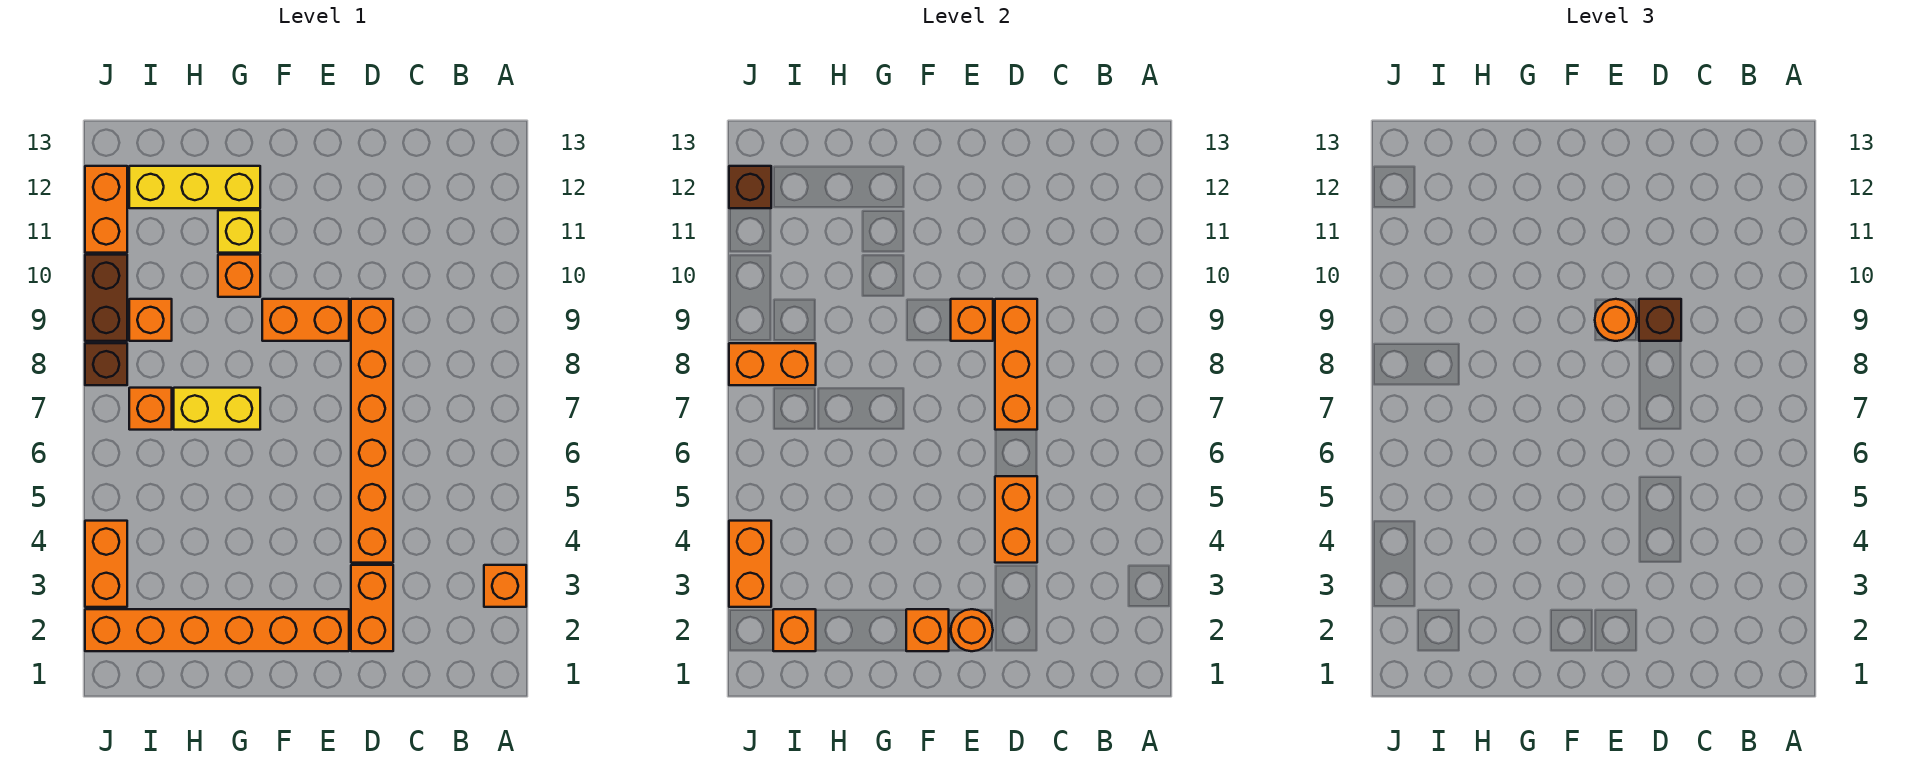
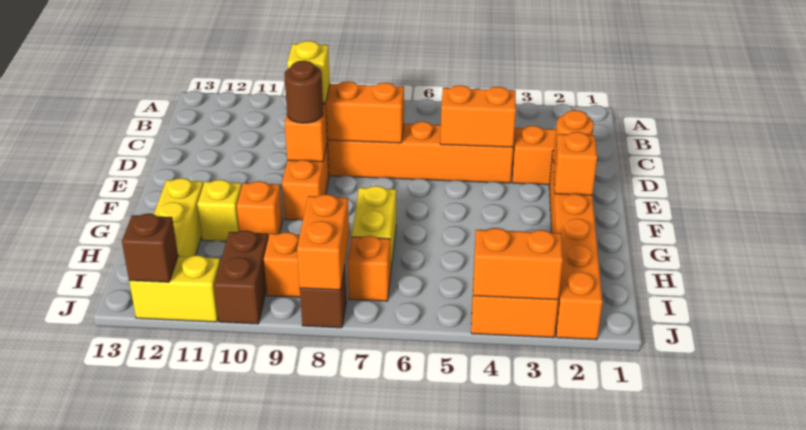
orange brick A3 level 1 -> none
brown brick D9 level 3 -> yellow brick D9 level 3
orange round brick E9 level 3 -> brown round brick E9 level 3
orange brick I2 level 2 -> none
brown brick J9:J10 level 1 -> brown brick I10:J10 level 1
orange brick J11:J12 level 1 -> yellow brick J11:J12 level 1

